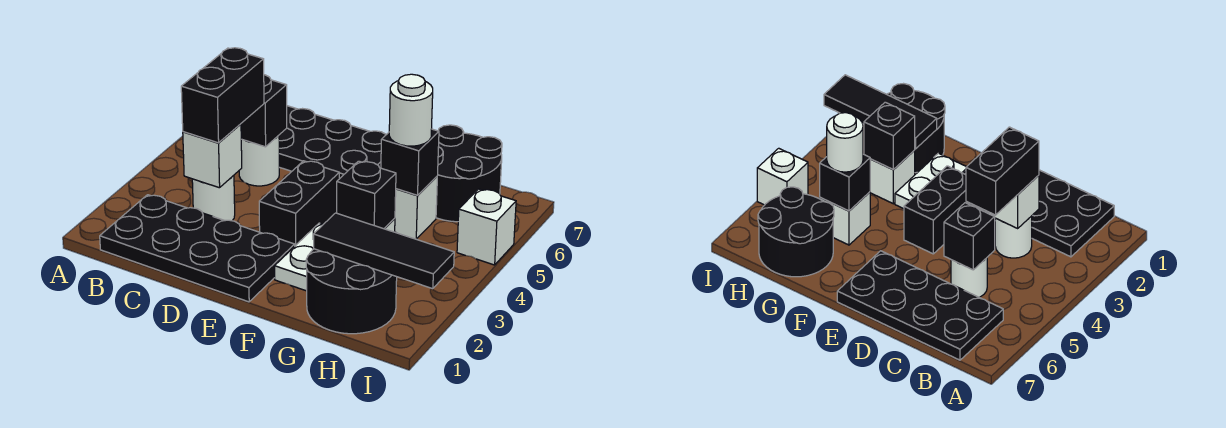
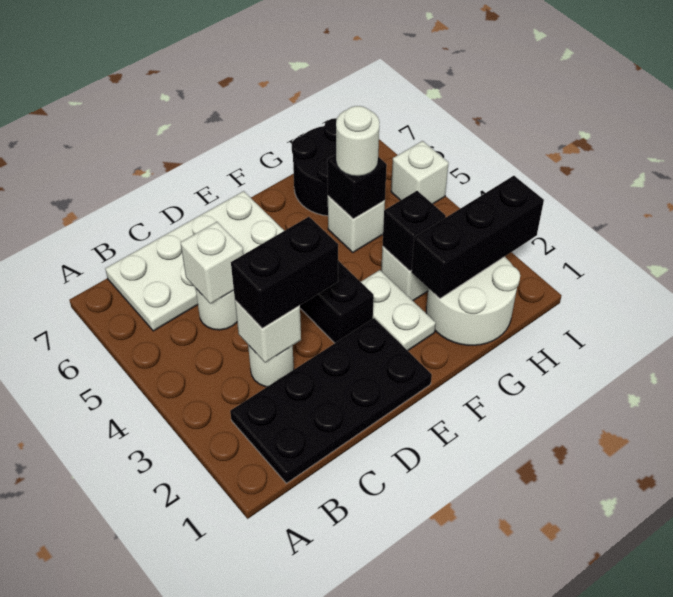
black plate B6:E7 level 1 -> white plate B6:E7 level 1
black brick C3:C4 level 3 -> black brick C3:D3 level 3
black brick C5 level 2 -> white brick C5 level 2
black round brick G1:H2 level 1 -> white round brick G1:H2 level 1
black tile G2:I2 level 2 -> black brick G2:I2 level 2

